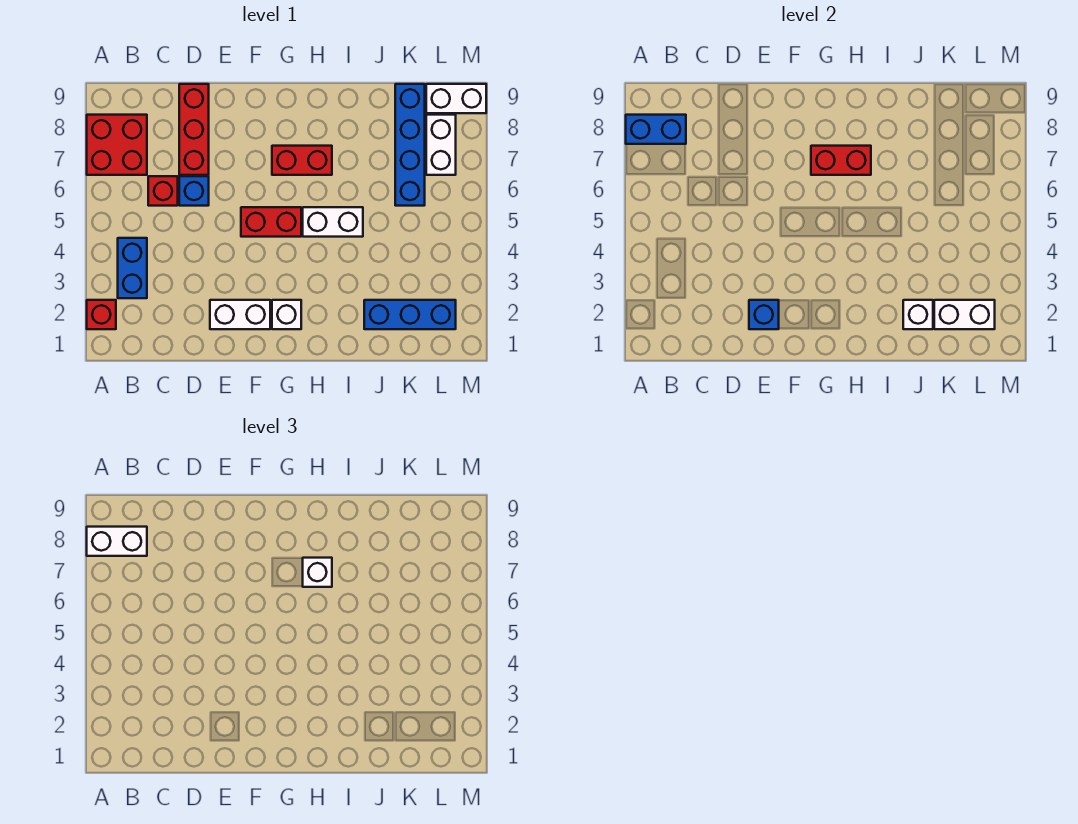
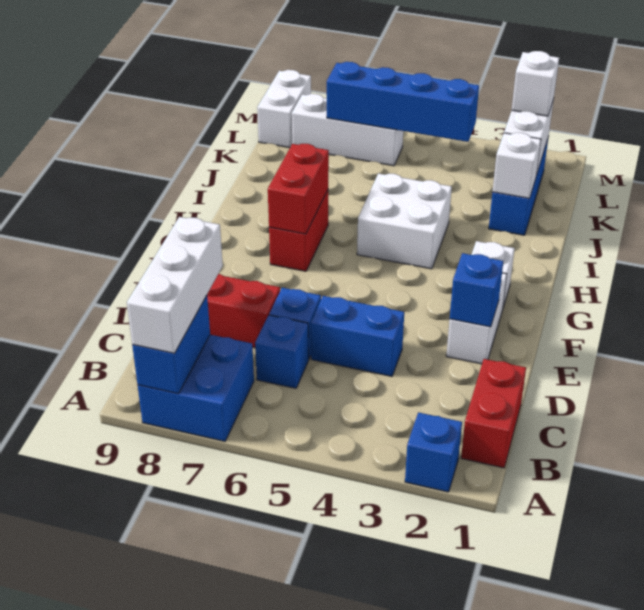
red brick A2 level 1 -> blue brick A2 level 1
red brick A7:B8 level 1 -> blue brick A7:B8 level 1
white brick A8:B8 level 3 -> white brick A8:C8 level 3
blue brick B3:B4 level 1 -> blue brick D4:D5 level 1
red brick C6 level 1 -> blue brick C6 level 1
red brick F5:G5 level 1 -> red brick B1:C1 level 1
white brick H5:I5 level 1 -> white brick H4:I5 level 1
white brick H7 level 3 -> white brick L2 level 3
blue brick K6:K9 level 1 -> blue brick L4:L7 level 2
white brick L7:L8 level 1 -> white brick L6:L8 level 1

